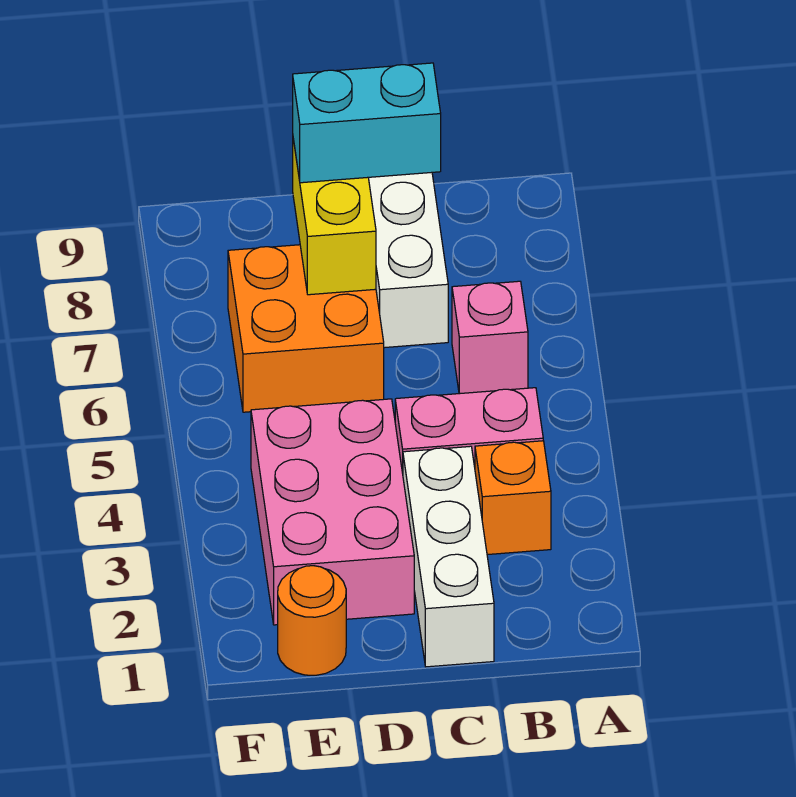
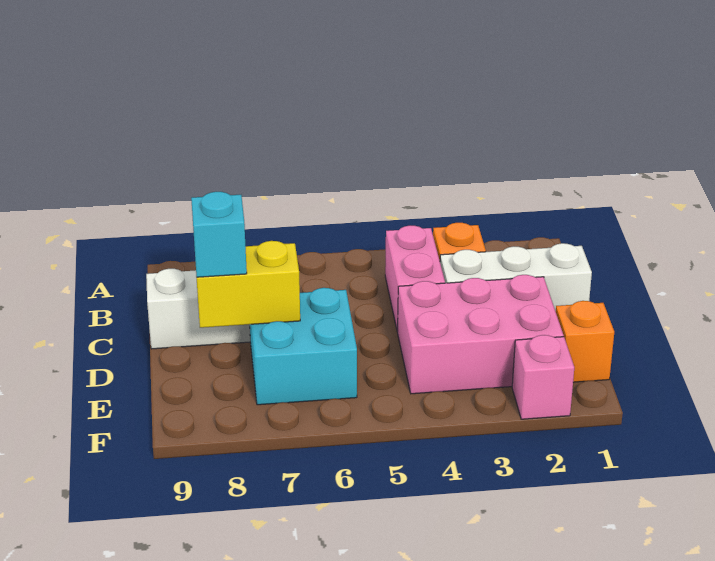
pink brick B6 level 1 -> pink brick F2 level 1
cyan brick C8:D8 level 3 -> cyan brick D8 level 3
orange brick D6:E7 level 1 -> cyan brick D6:E7 level 1
orange round brick E1 level 1 -> orange brick E1 level 1

